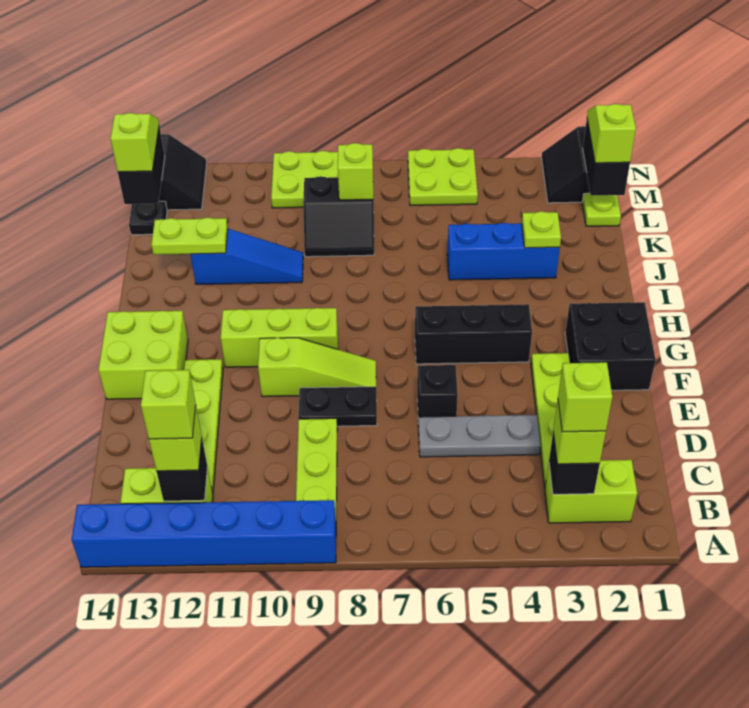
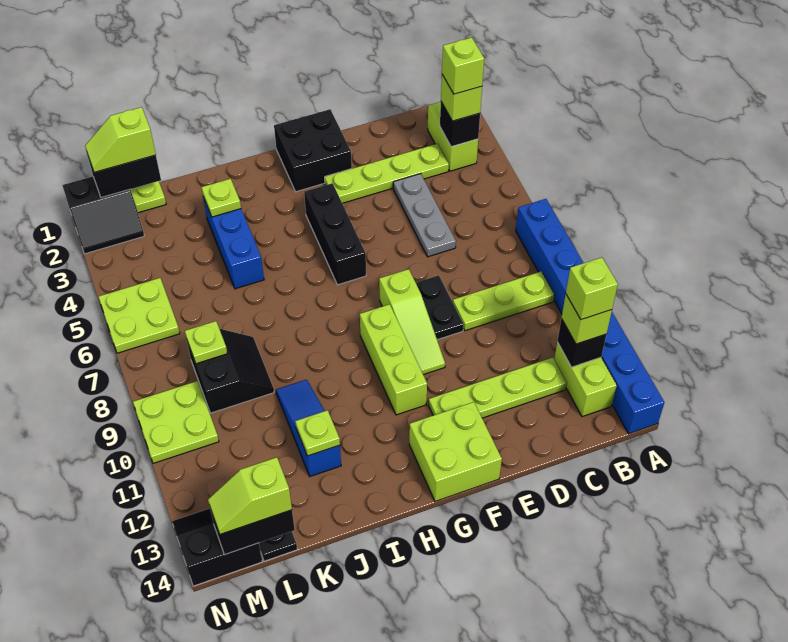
blue brick A9:A14 level 1 -> blue brick A7:A14 level 1
black brick E6 level 1 -> none
lime slope F8:F10 level 1 top 10 -> lime slope F8:F10 level 1 top 8
lime plate J12:J13 level 2 -> lime plate J12 level 2
lime brick L8 level 2 -> lime plate L8 level 2

